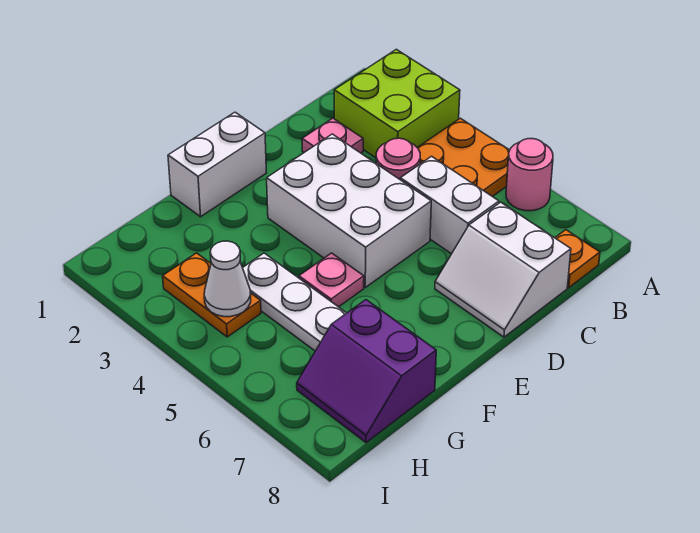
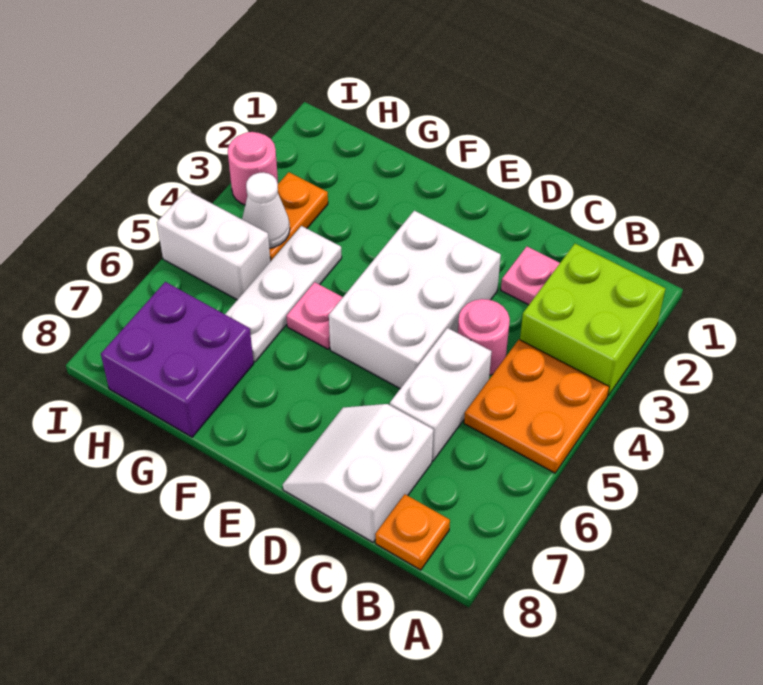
pink round brick A6 level 1 -> pink round brick I3 level 1
white brick E1:F1 level 1 -> white brick H5:I5 level 1
purple slope G7:H8 level 1 top G -> purple brick G7:H8 level 1

